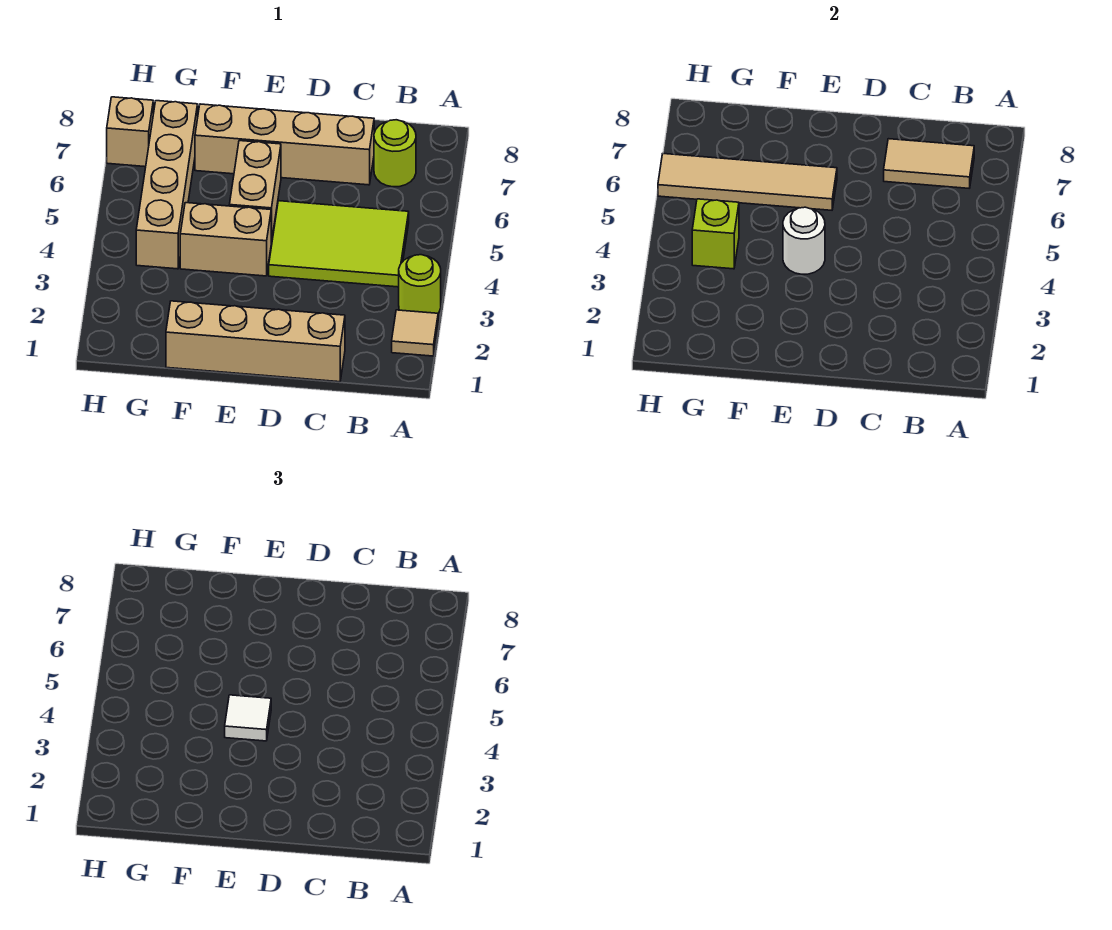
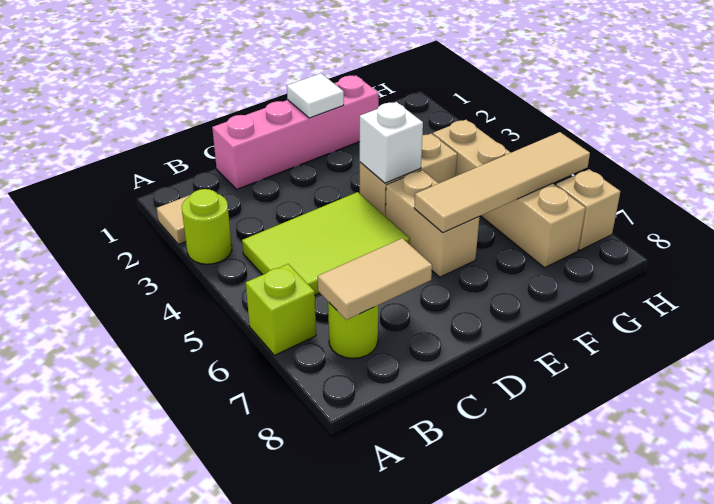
tan brick C1:F1 level 1 -> pink brick C1:F1 level 1
tan brick C7:F7 level 1 -> none
white round brick E4 level 2 -> white brick E4 level 2
white tile E4 level 3 -> white tile E1 level 2
lime brick G4 level 2 -> lime brick A6 level 1

